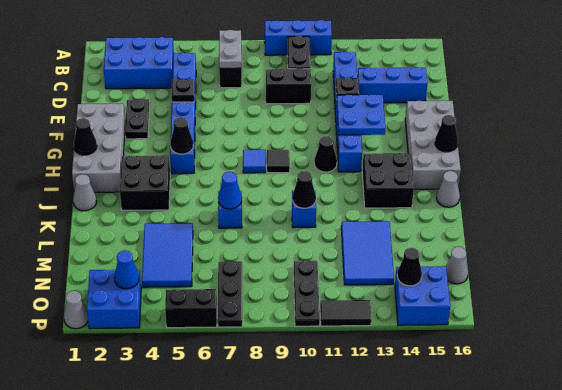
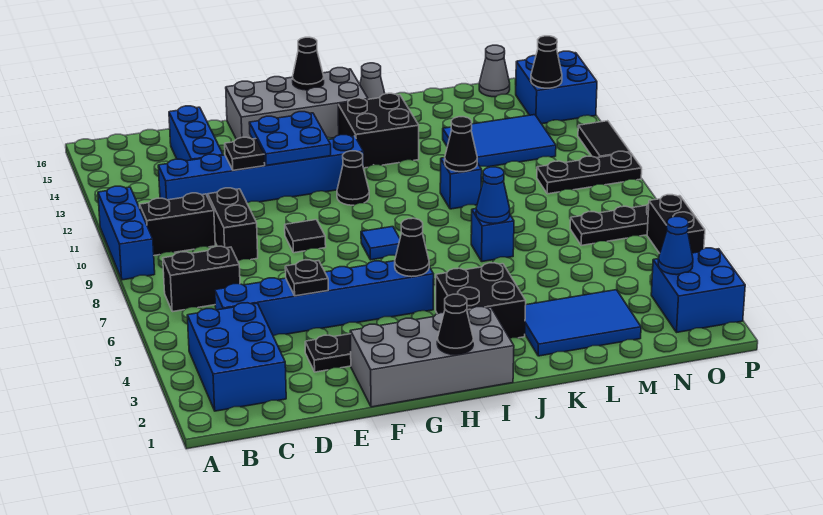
grey plate B7:C7 level 2 -> none
black tile H9 level 1 -> black tile F9 level 1
grey cone J1 level 1 -> none
blue tile L4:N5 level 1 -> blue tile K2:M3 level 1
grey cone P1 level 1 -> none

